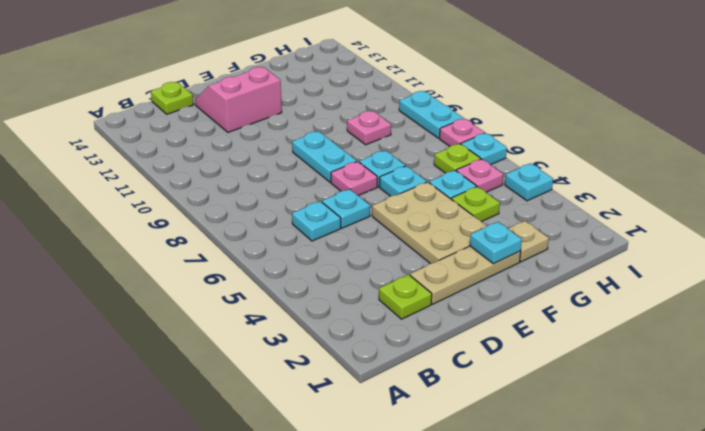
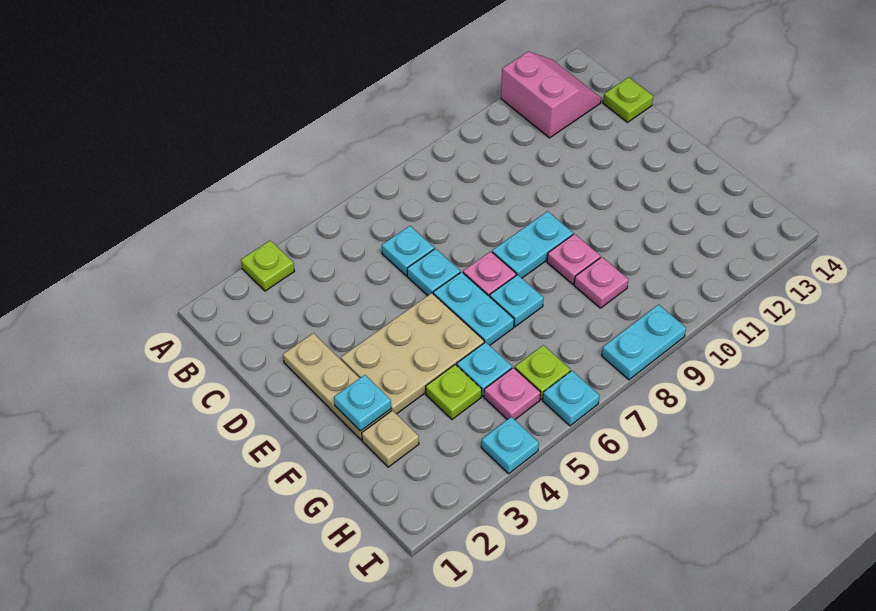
lime plate C2 level 1 -> lime plate A3 level 1
pink slope D12:E13 level 1 top 12 -> pink slope A12:B13 level 1 top 12
cyan plate F6 level 1 -> cyan plate E6:F6 level 1
pink plate I7 level 1 -> pink plate F9 level 1

